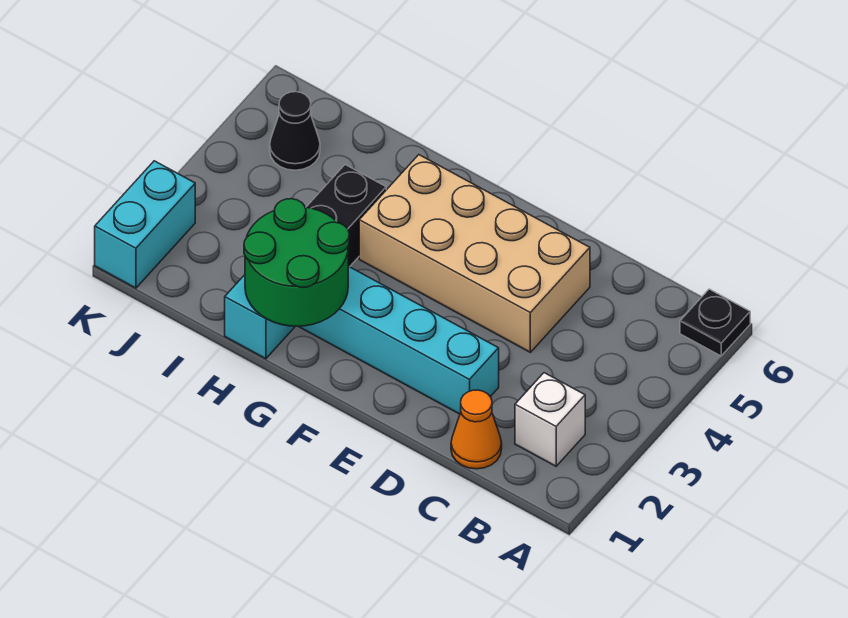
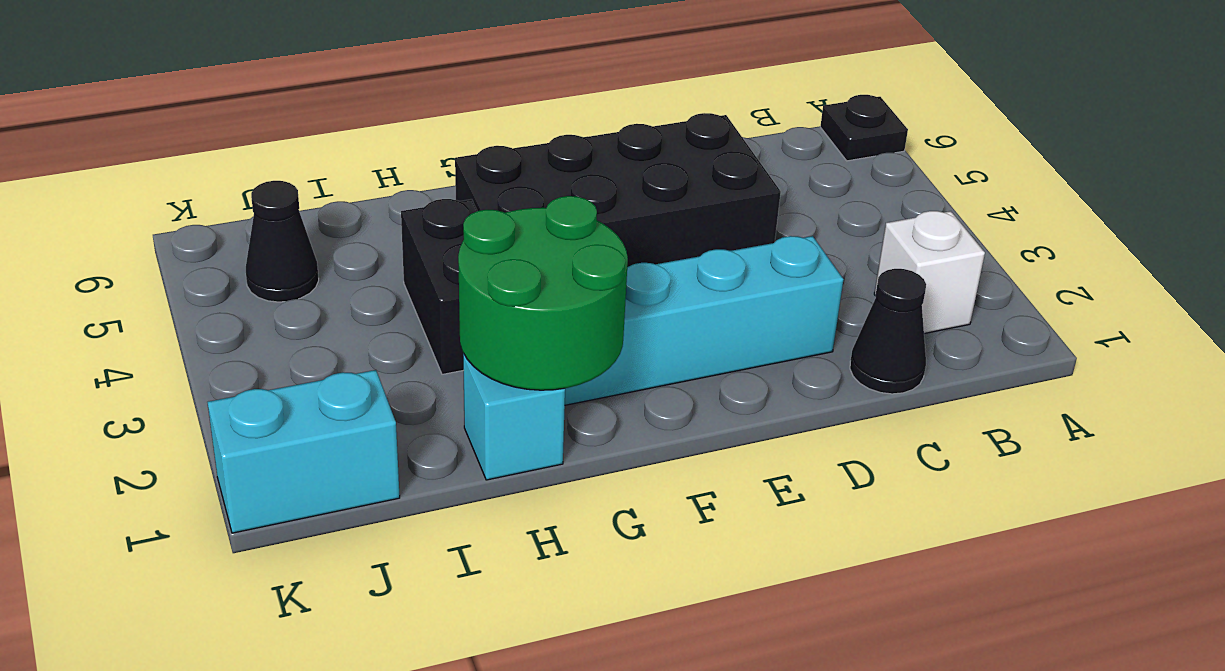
orange cone C1 level 1 -> black cone C1 level 1
tan brick D4:G5 level 1 -> black brick D4:G5 level 1
cyan brick K1:K2 level 1 -> cyan brick J1:K1 level 1

